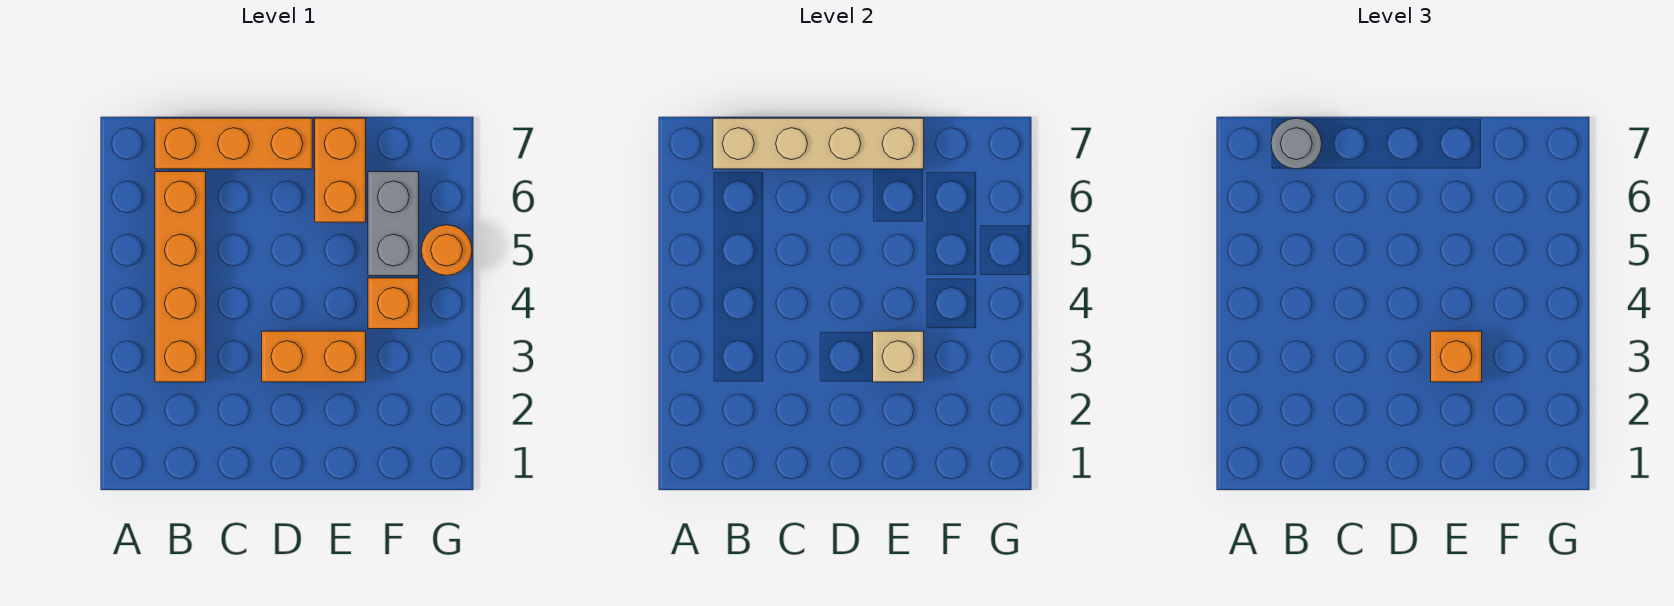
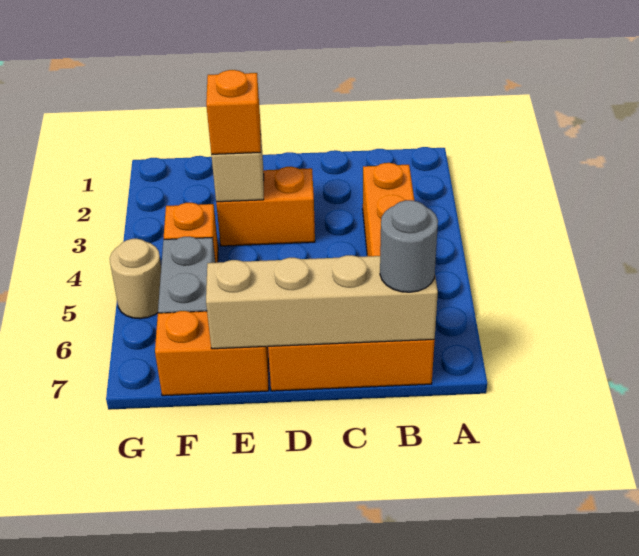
orange brick E6:E7 level 1 -> orange brick E7:F7 level 1
orange round brick G5 level 1 -> tan round brick G5 level 1

